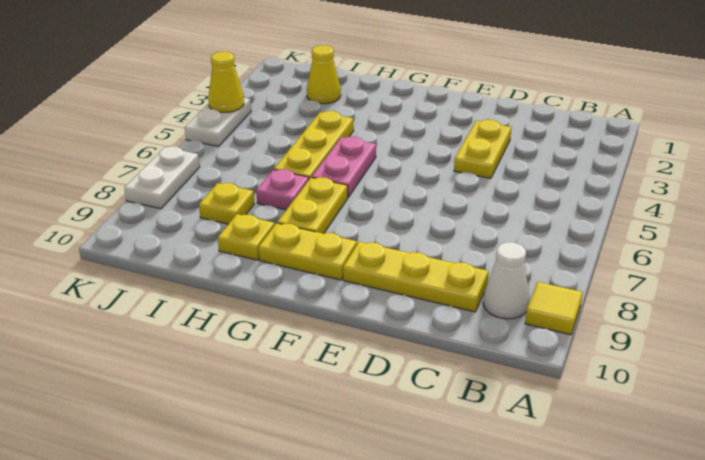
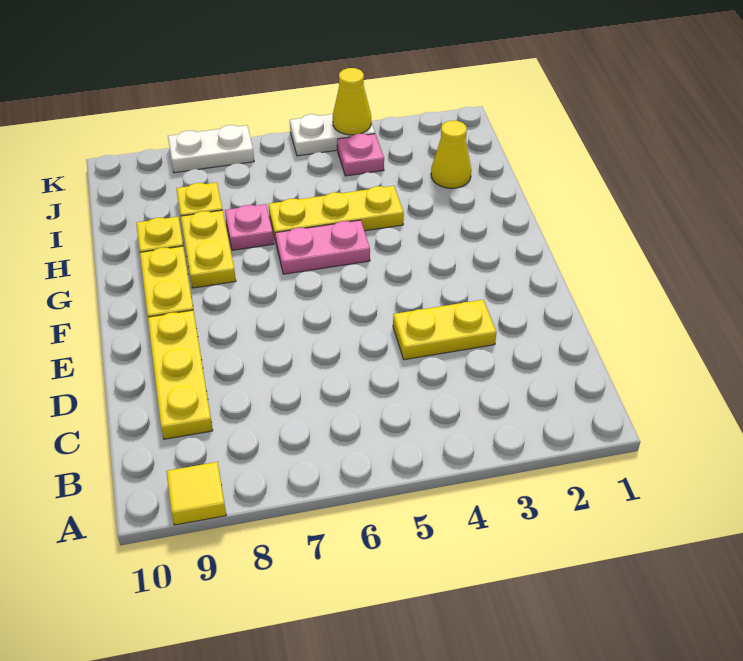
white cone B9 level 1 -> none
yellow plate G7:G8 level 1 -> yellow plate G8:H8 level 1
none -> pink plate J4 level 1

